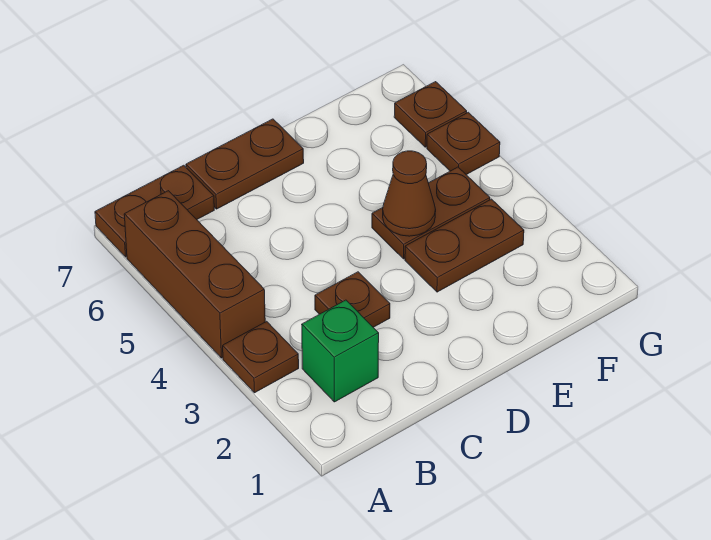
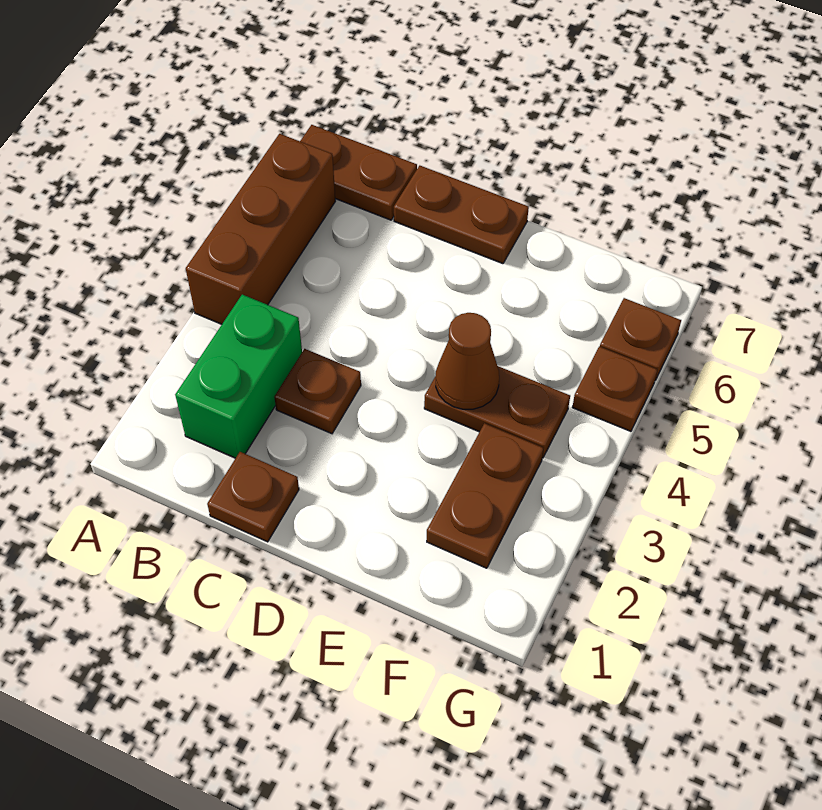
brown plate A3 level 1 -> brown plate C1 level 1
green brick B2 level 1 -> green brick B2:B3 level 1
brown plate E3:F3 level 1 -> brown plate F2:F3 level 1

